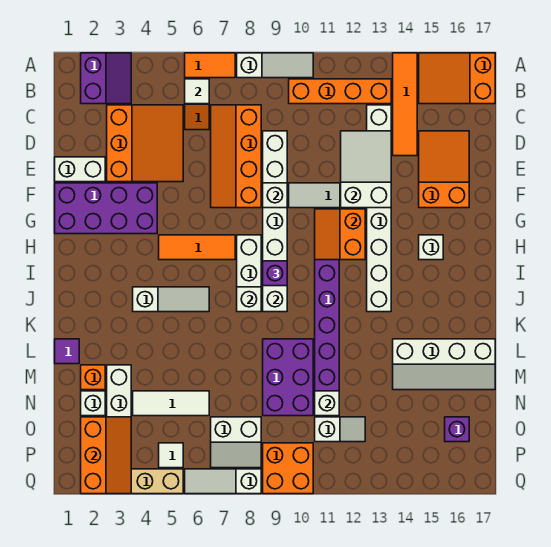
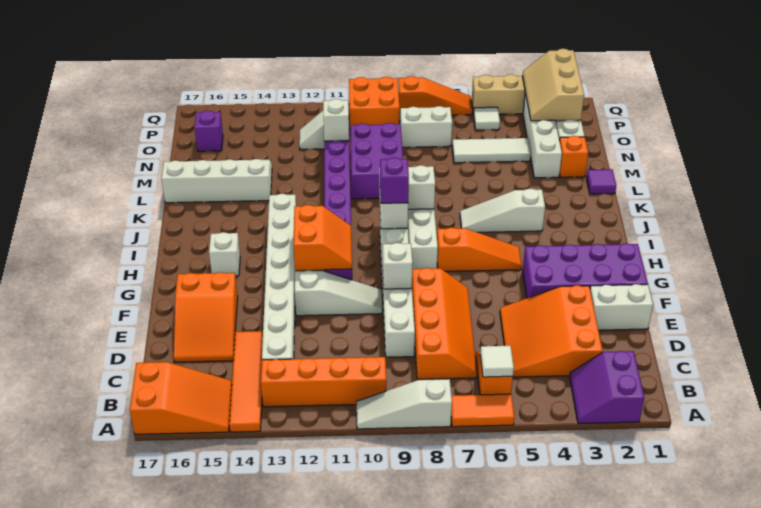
white slope D12:F13 level 2 top F -> none
orange tile H5:H7 level 1 -> orange slope H5:H7 level 1 top 7
orange slope O2:Q3 level 2 top 2 -> tan slope O2:Q3 level 2 top 2
white slope Q6:Q8 level 1 top 8 -> orange slope Q6:Q8 level 1 top 8

